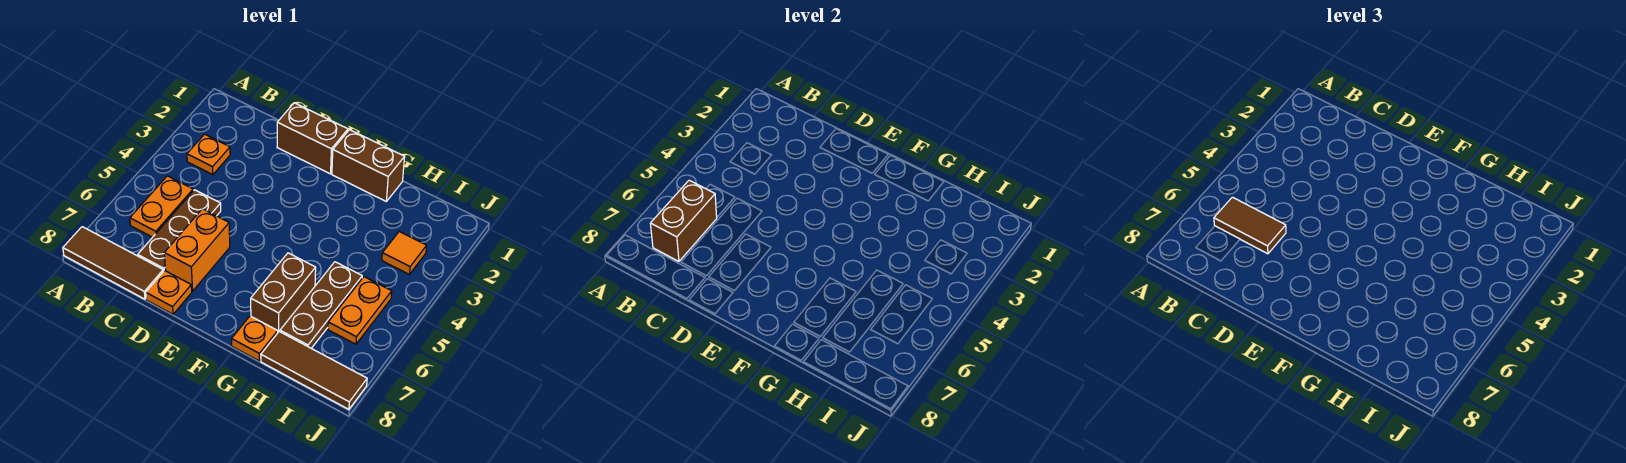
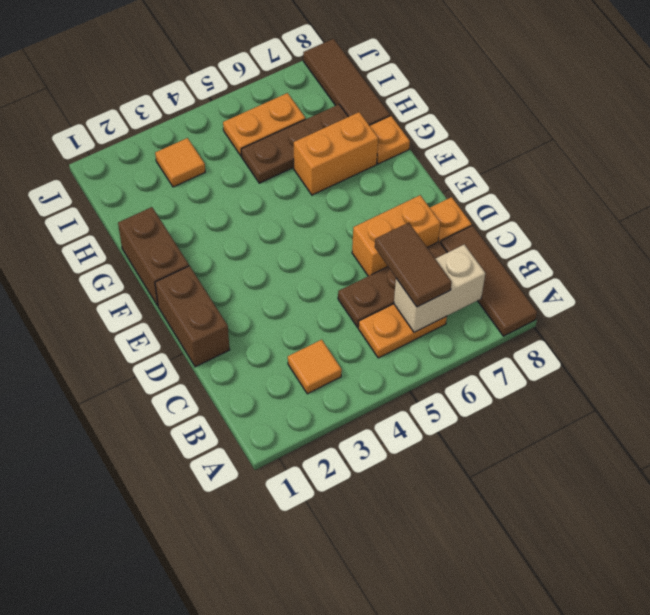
orange plate B3 level 1 -> orange tile B3 level 1
brown brick B6:B7 level 2 -> tan brick B6:B7 level 2
brown brick G6:G7 level 1 -> orange brick G6:G7 level 1

